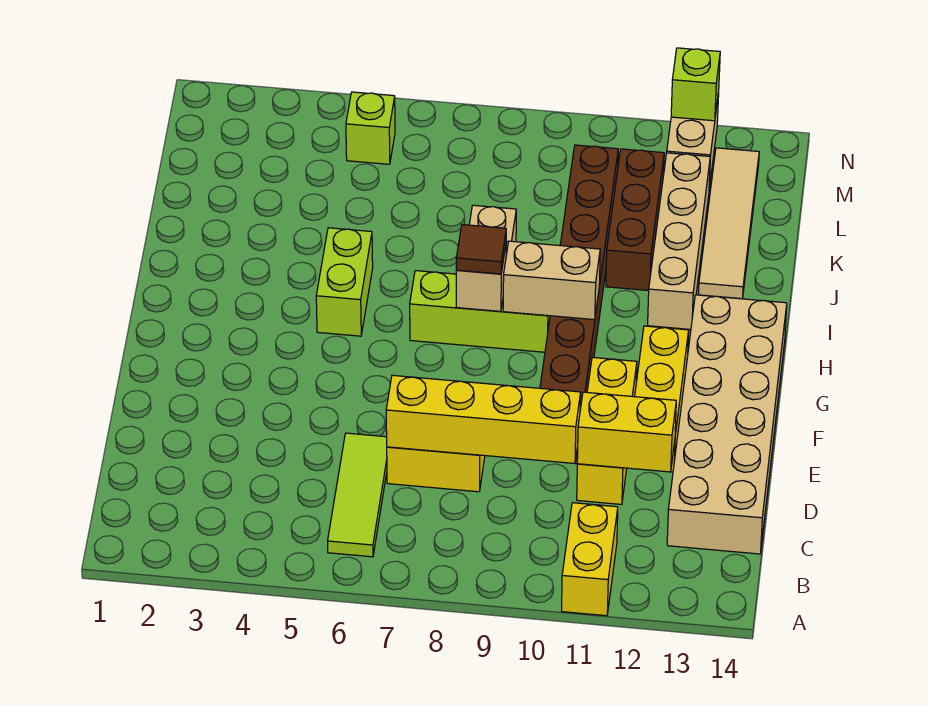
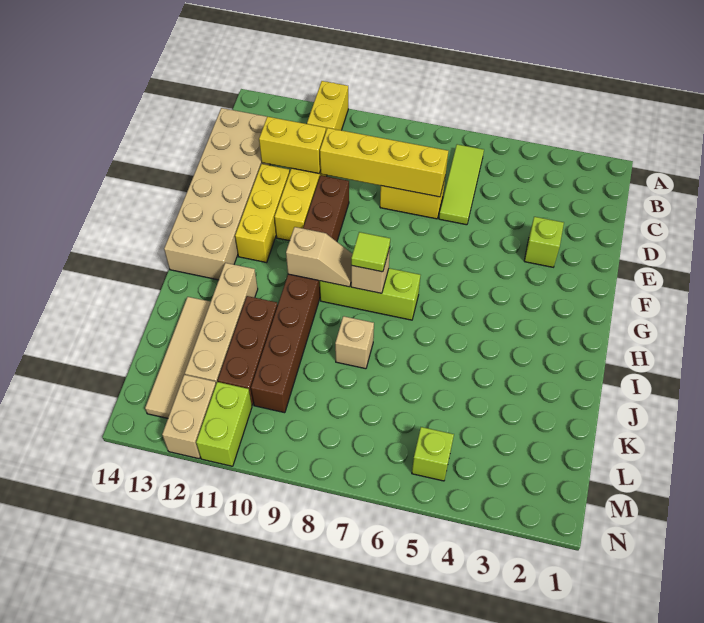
lime brick H5:I5 level 1 -> lime brick M11:N11 level 1
brown tile H8 level 3 -> lime tile H8 level 3
tan brick H9:H10 level 2 -> tan slope H9:H10 level 2 top 10
lime brick N12 level 2 -> lime brick E3 level 1

